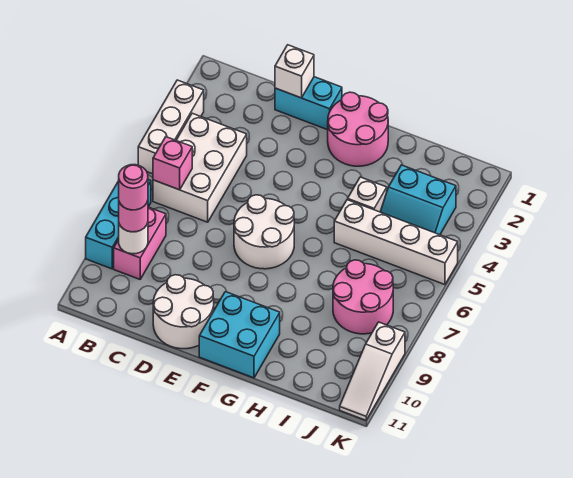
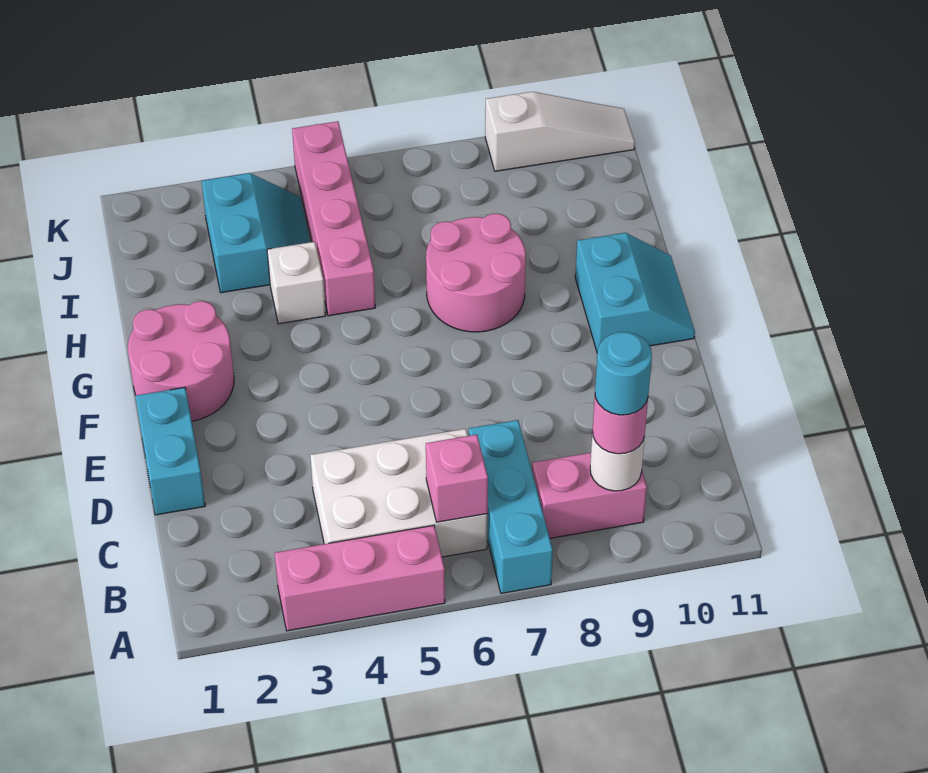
white brick A3:A5 level 1 -> pink brick A3:A5 level 1
cyan brick A7:A9 level 1 -> cyan brick A7:C7 level 1
pink round brick B9 level 4 -> cyan round brick B9 level 4
white brick D1 level 2 -> none
white round brick D10:E11 level 1 -> none
white round brick E6:F7 level 1 -> none
cyan brick F10:G11 level 1 -> cyan slope F10:G11 level 1 top 10
white brick H5:K5 level 1 -> pink brick H5:K5 level 1
pink round brick I7:J8 level 1 -> pink round brick G7:H8 level 1

